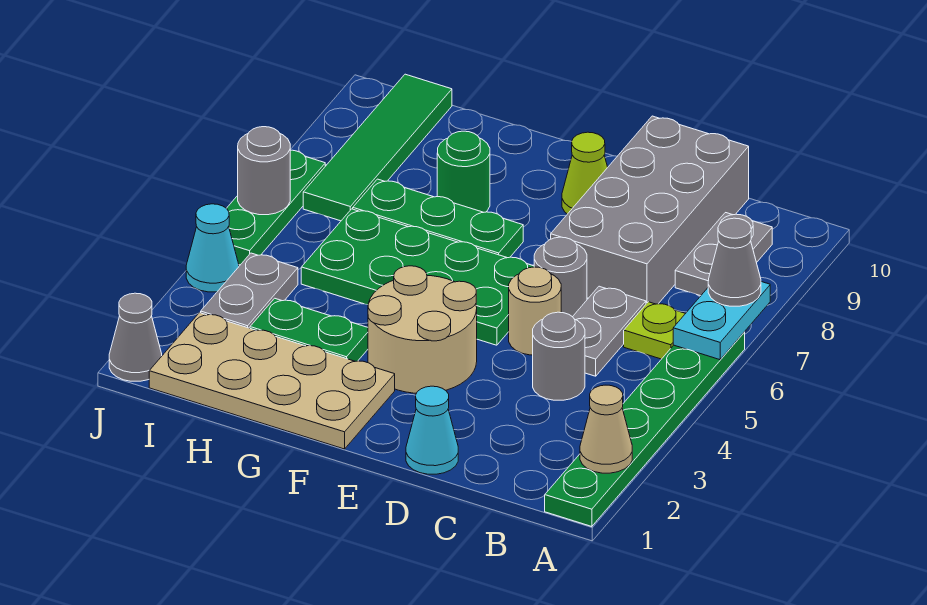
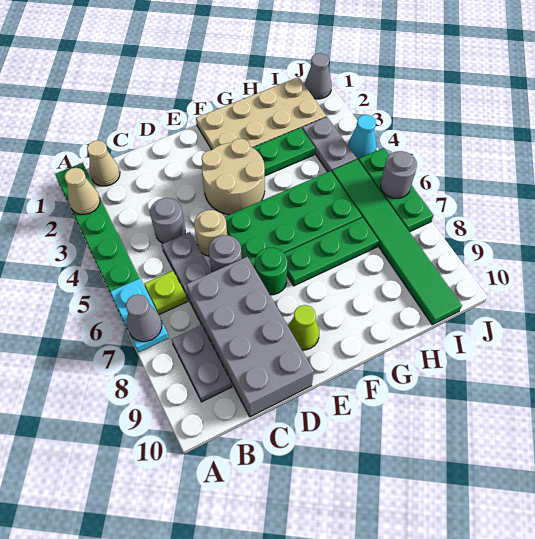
none -> tan cone B1 level 1
cyan cone D1 level 1 -> none
green round brick G8 level 1 -> green round brick E7 level 1
green tile I7:I10 level 1 -> green tile I5:I10 level 1

